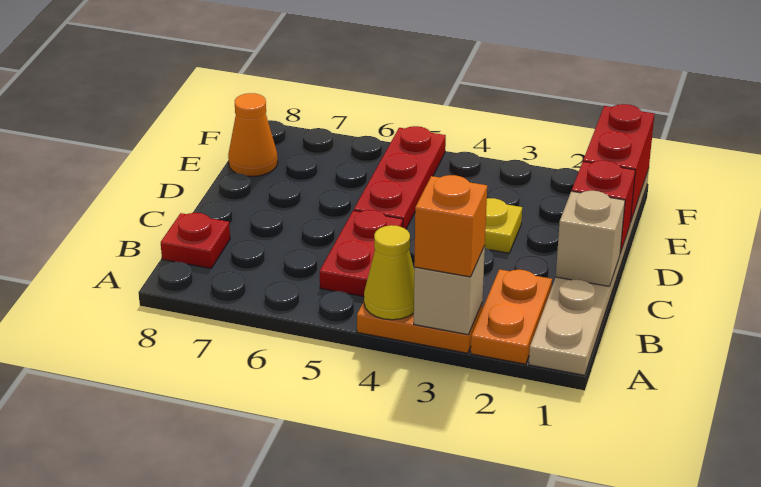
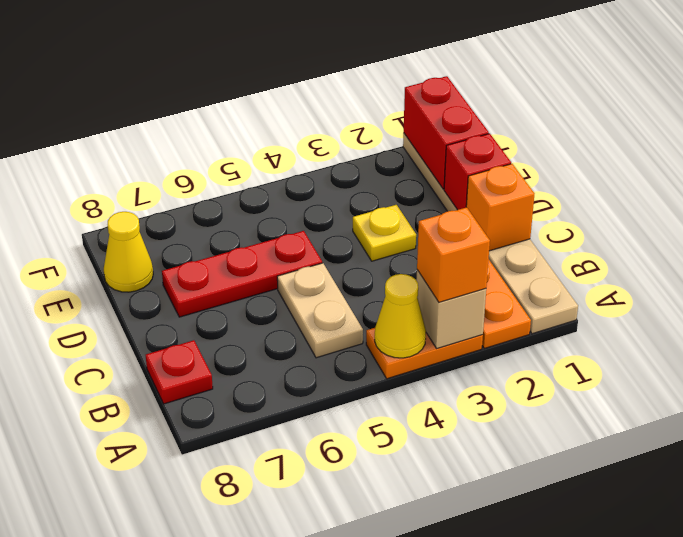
red plate B5:C5 level 1 -> tan plate B5:C5 level 1
tan brick C1 level 2 -> orange brick C1 level 2
red plate D5:F5 level 1 -> red plate D5:D7 level 1
orange cone E8 level 1 -> yellow cone E8 level 1

